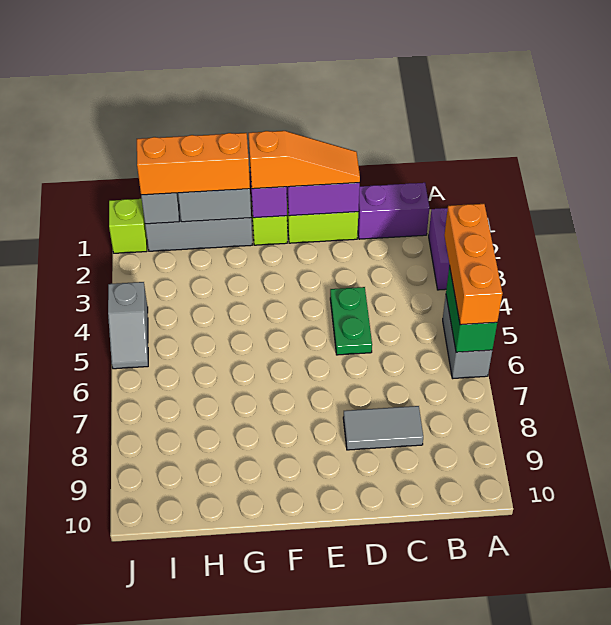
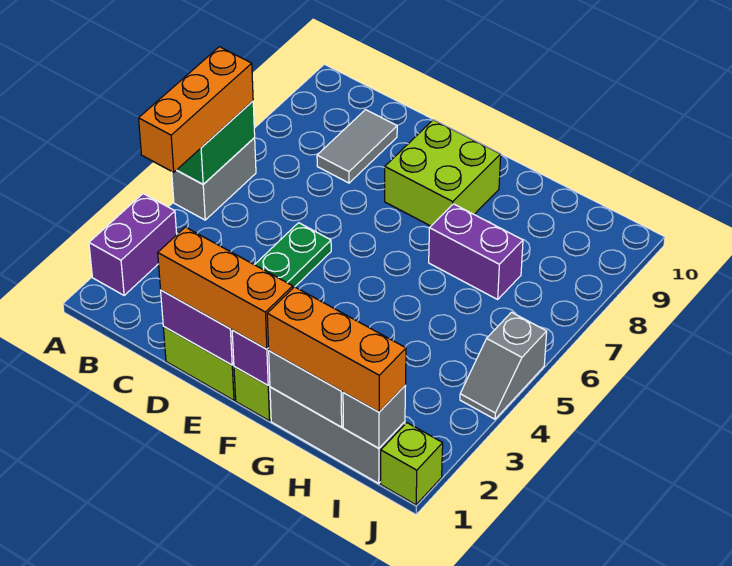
purple brick B1:C1 level 1 -> purple brick G7:H7 level 1
grey tile C8:D8 level 1 -> grey tile C8:C9 level 1
orange slope D1:F1 level 3 top F -> orange brick D1:F1 level 3
none -> lime brick E8:F9 level 1
grey slope J4:J5 level 1 top 4 -> grey slope J4:J5 level 1 top 5

